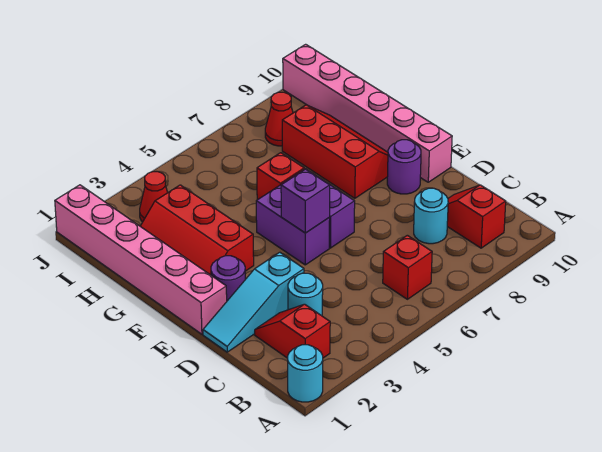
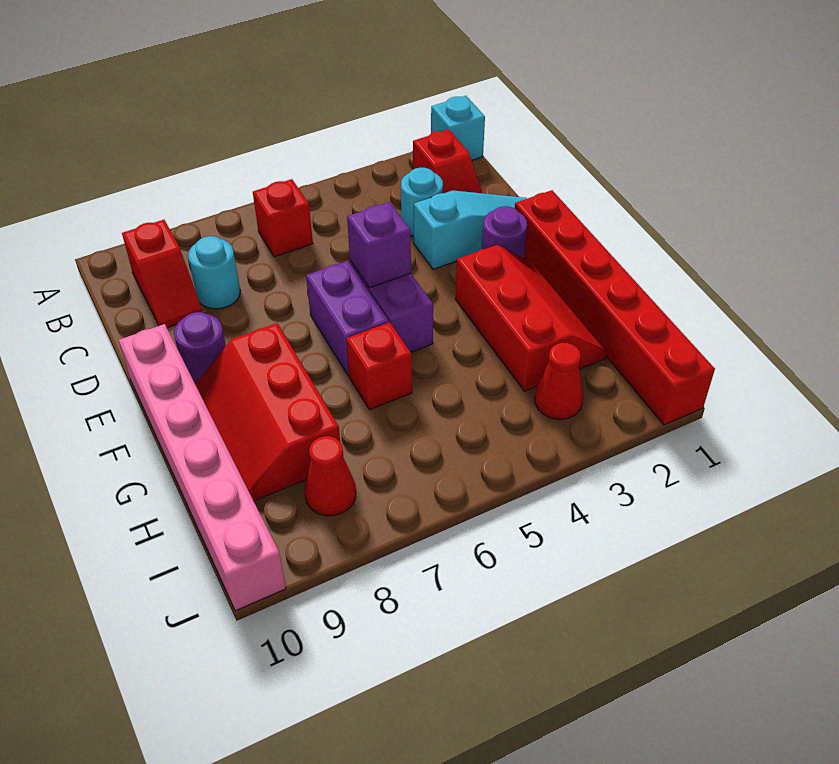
cyan round brick A1 level 1 -> cyan brick A1 level 1
pink brick E1:J1 level 1 -> red brick E1:J1 level 1

